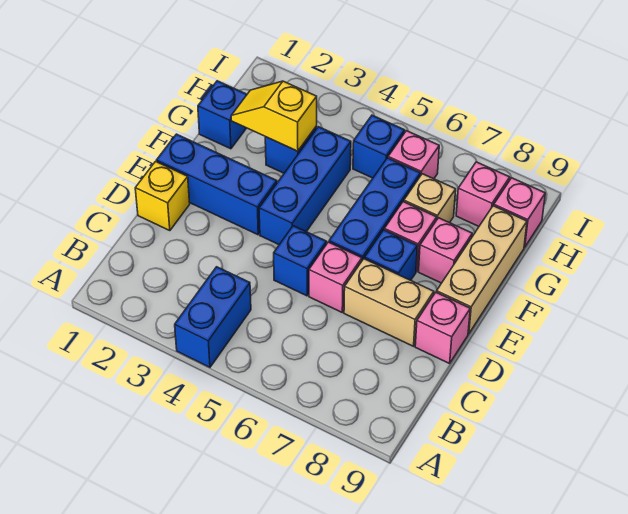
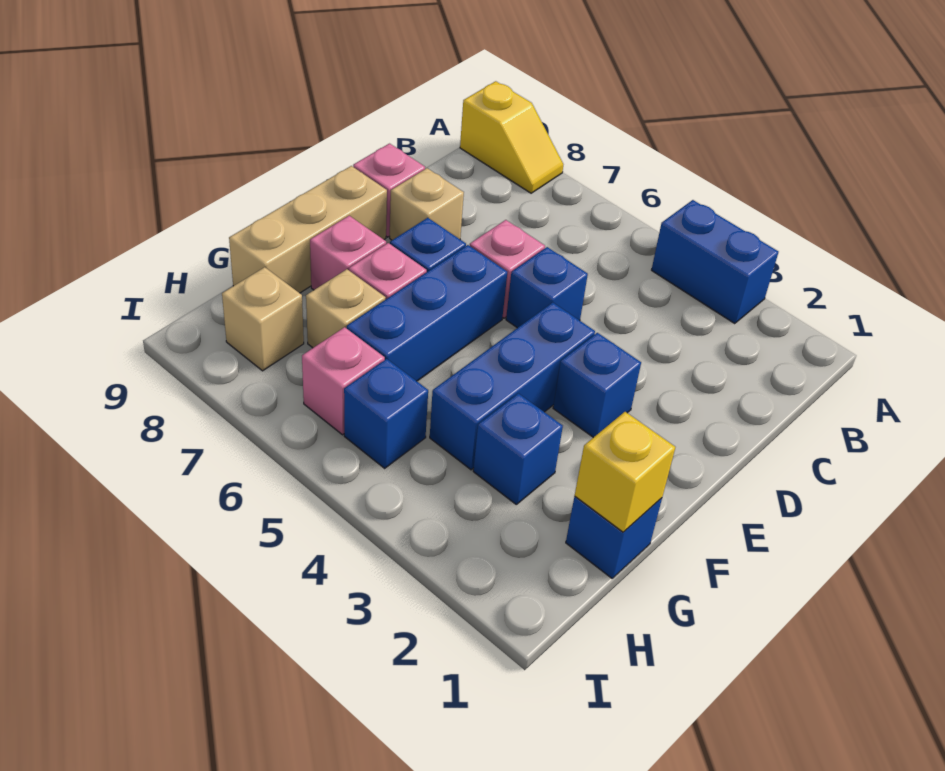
blue brick A4:B4 level 1 -> blue brick A3:A4 level 1
yellow brick D1 level 1 -> yellow brick G1 level 2
tan brick D7:D8 level 1 -> tan brick D8 level 1
blue brick E1:E3 level 1 -> blue brick E3 level 1
yellow slope G2:G3 level 2 top 3 -> yellow slope A8:A9 level 1 top 9
pink brick H8 level 1 -> tan brick H8 level 1
pink brick H9 level 1 -> none

